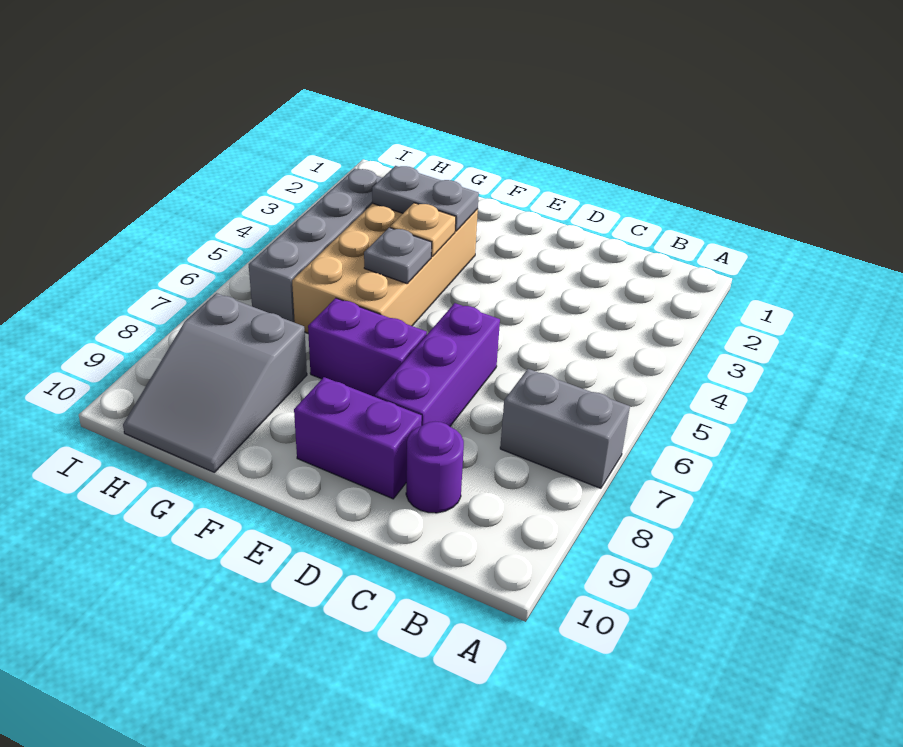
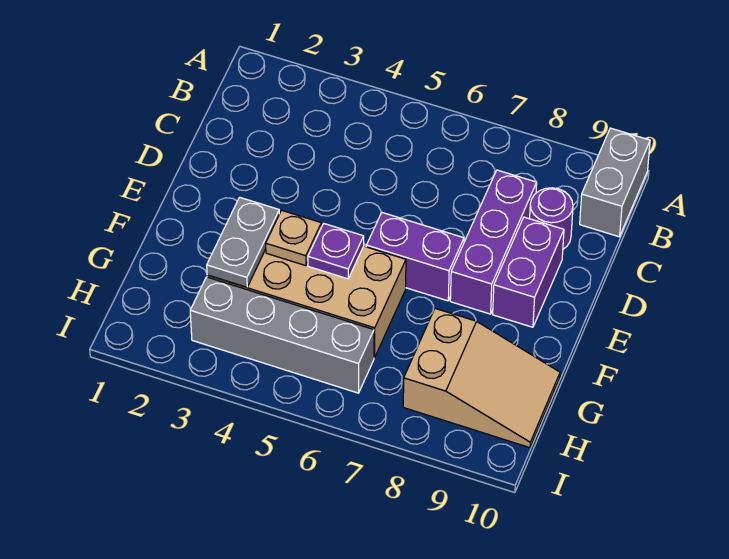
grey brick A7:B7 level 1 -> grey brick A10:B10 level 1
purple brick D6:D8 level 1 -> purple brick C8:E8 level 1
purple brick E7:F7 level 1 -> purple brick E6:E7 level 1
grey plate F5 level 2 -> purple plate F5 level 2
grey slope G8:H10 level 1 top 8 -> tan slope G8:H10 level 1 top 8

